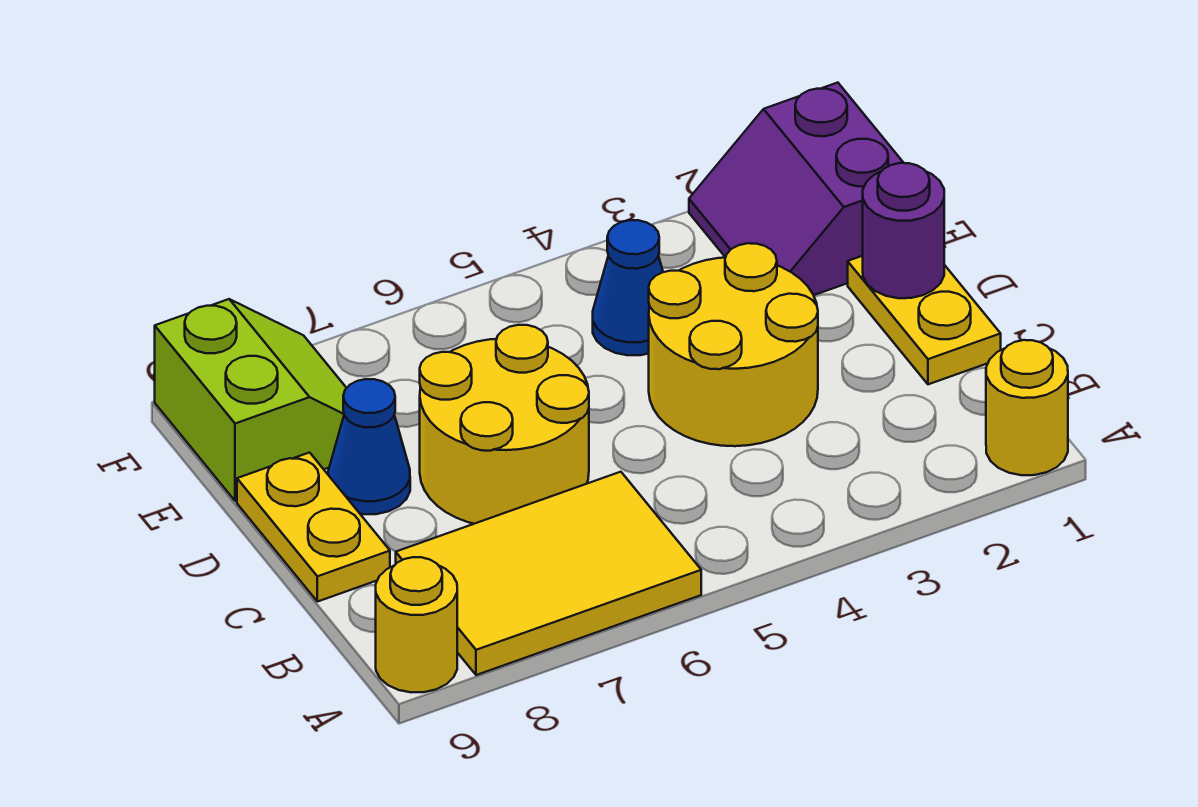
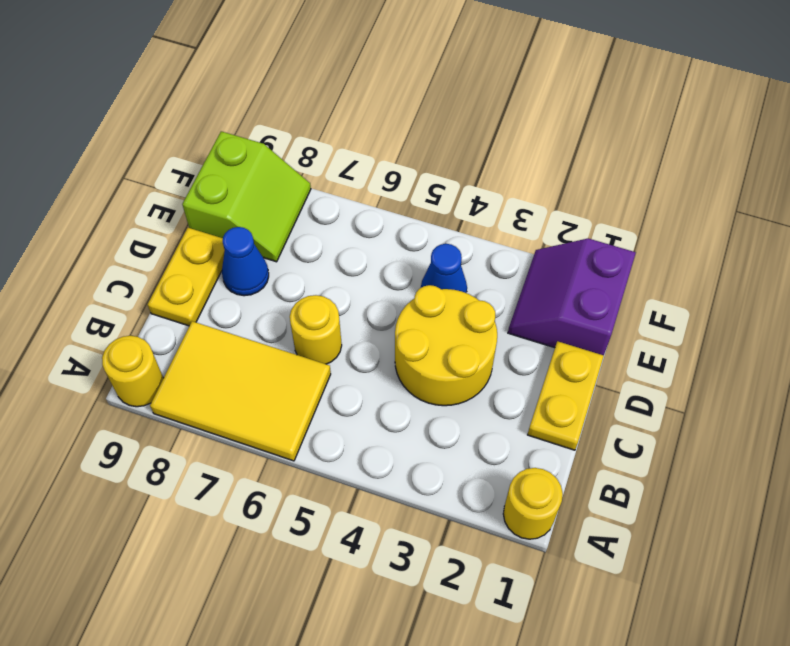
yellow round brick C6:D7 level 1 -> yellow round brick C6 level 1
purple round brick D1 level 2 -> none

